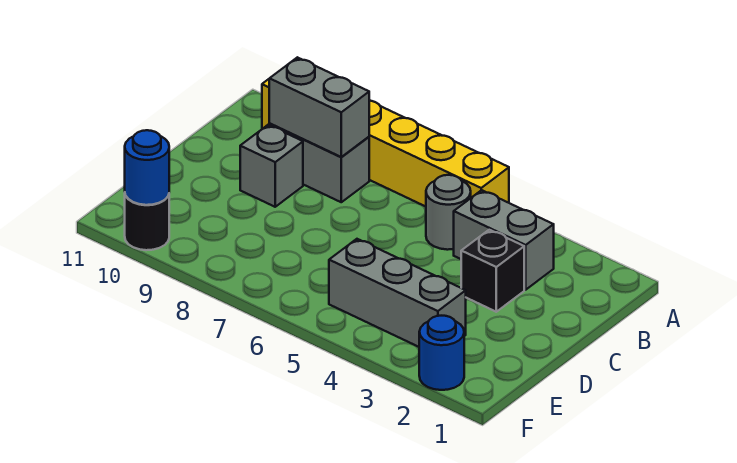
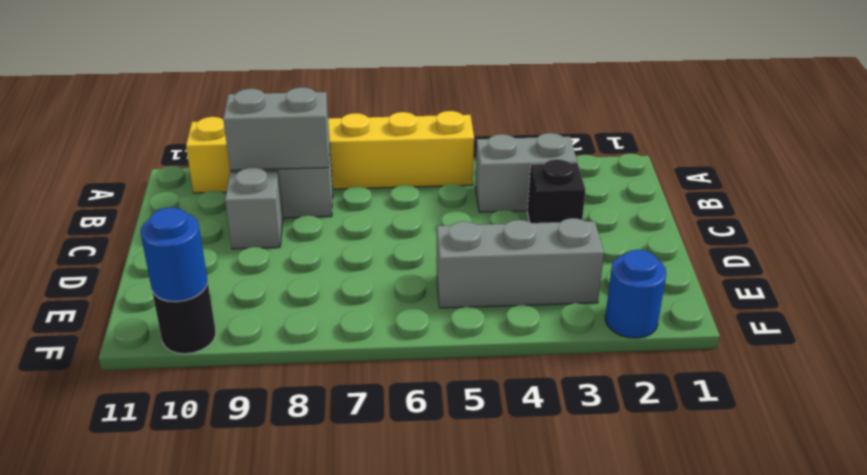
grey round brick B5 level 1 -> none

